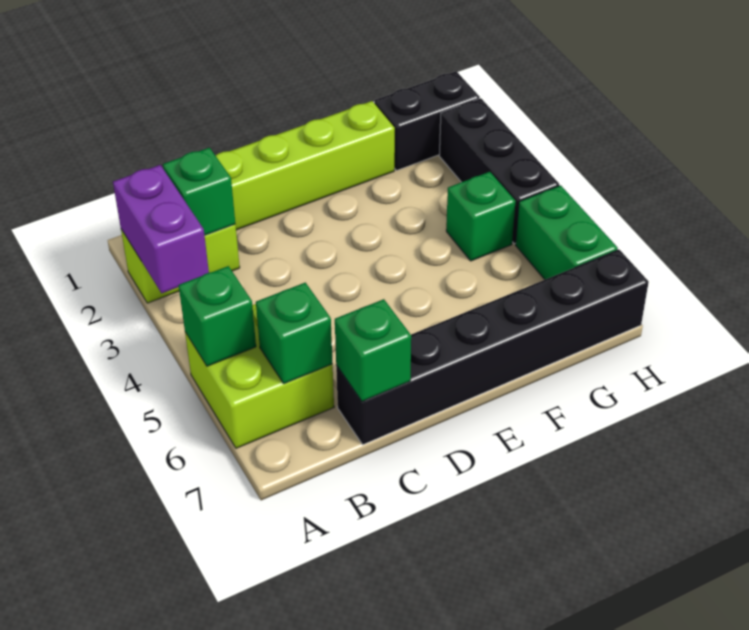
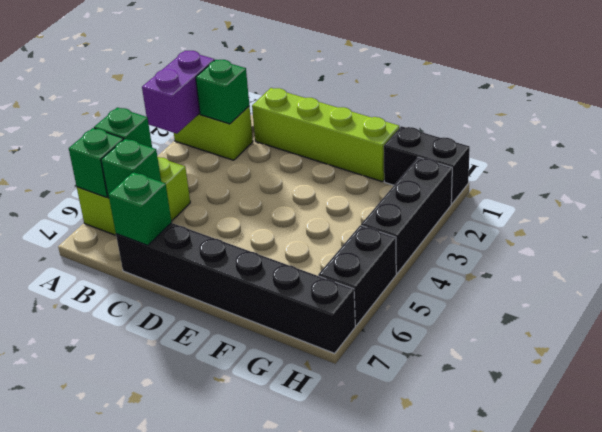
green brick G4 level 1 -> green brick A6 level 2
green brick H5:H6 level 1 -> black brick H5:H6 level 1

